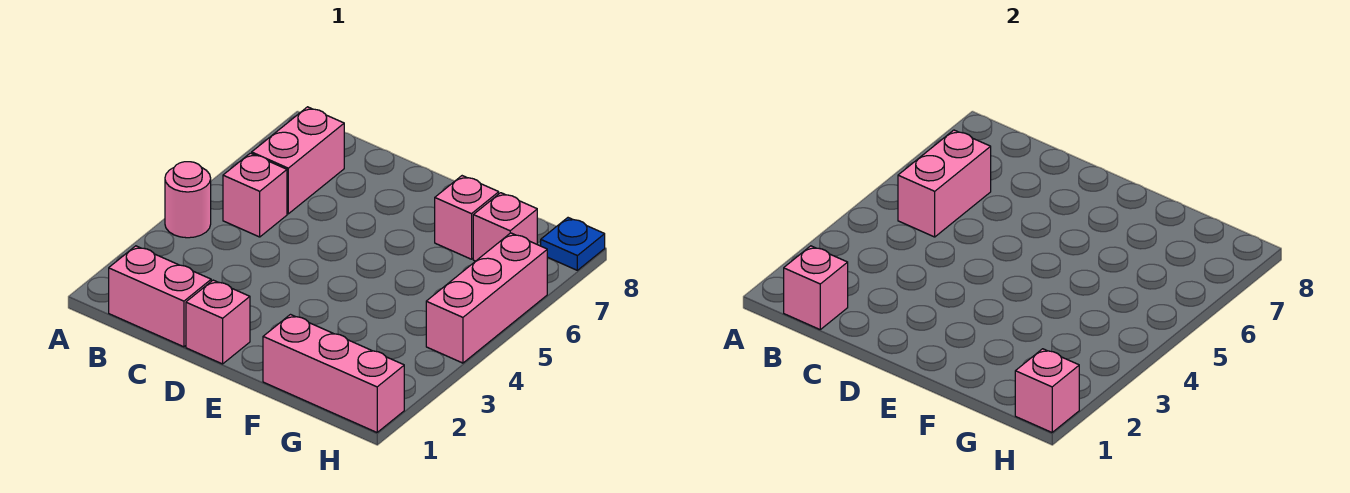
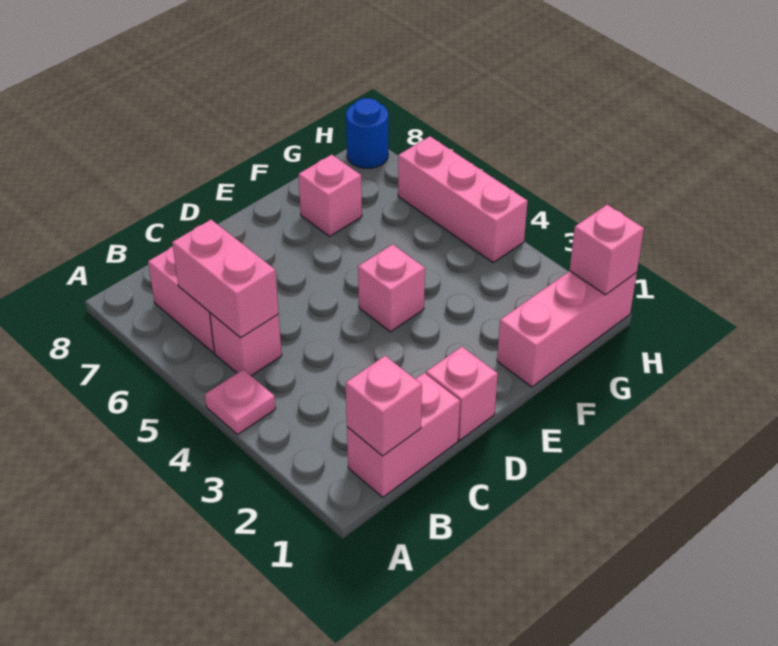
pink round brick A4 level 1 -> pink plate A4 level 1
pink brick G7 level 1 -> pink brick E4 level 1
blue plate H8 level 1 -> blue round brick H8 level 1

